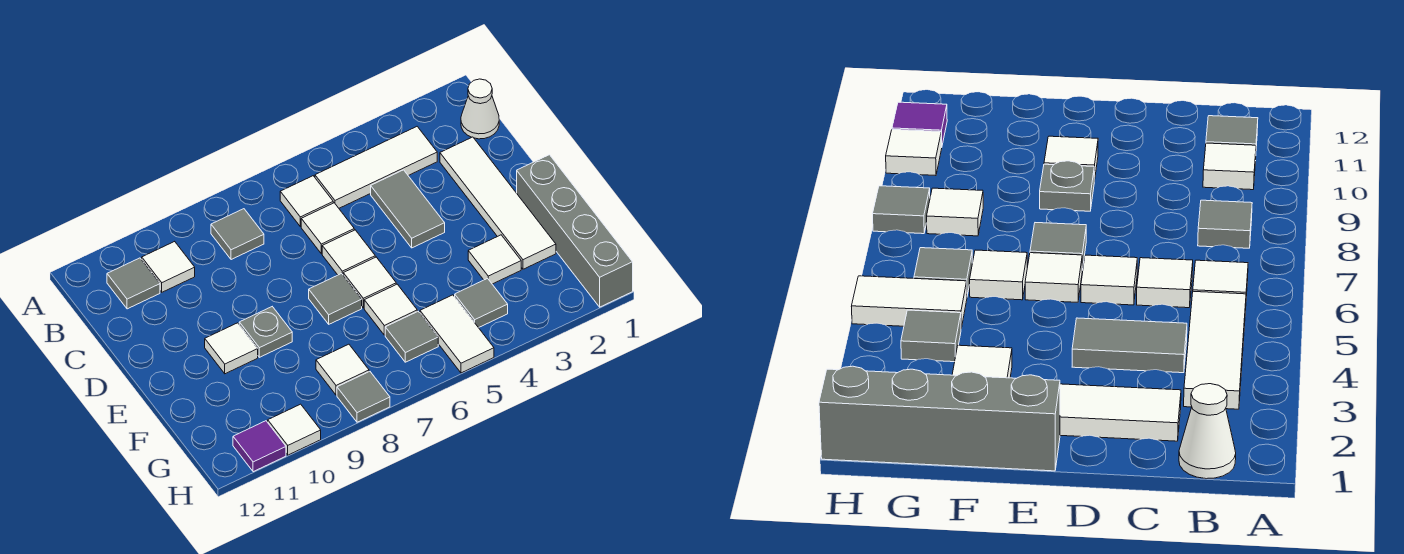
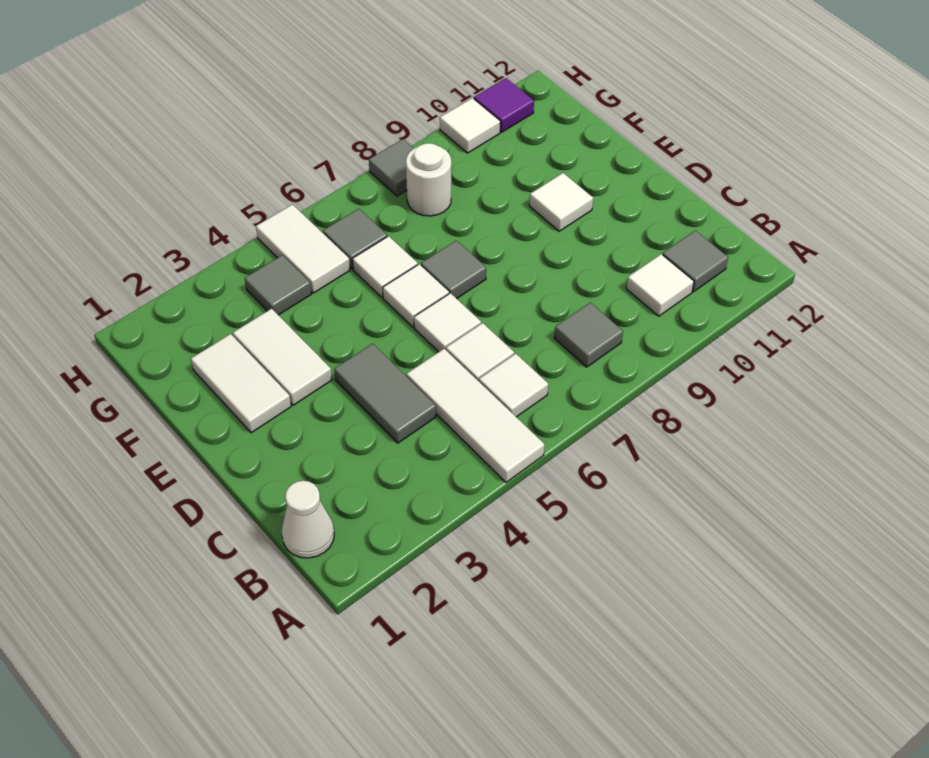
white tile B3:B5 level 1 -> white tile A5:C5 level 1
white tile C2:F2 level 1 -> white tile E2:F2 level 1
grey brick E1:H1 level 1 -> none
grey plate E9 level 1 -> none
white tile F3 level 1 -> white tile E3:F3 level 1
white tile G8 level 1 -> white round brick G8 level 1

